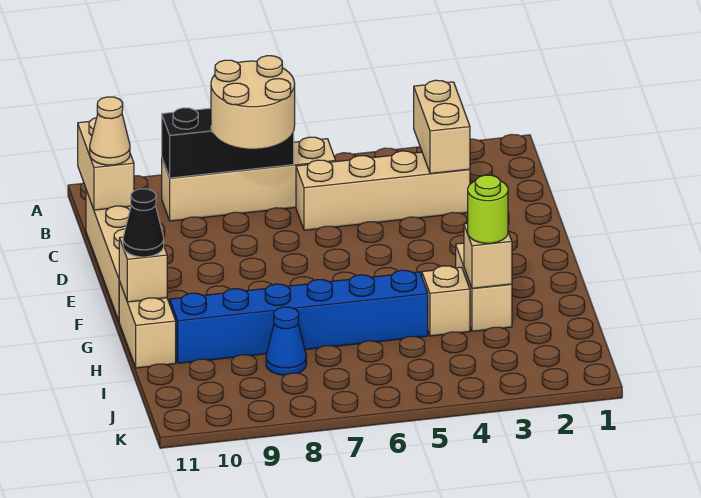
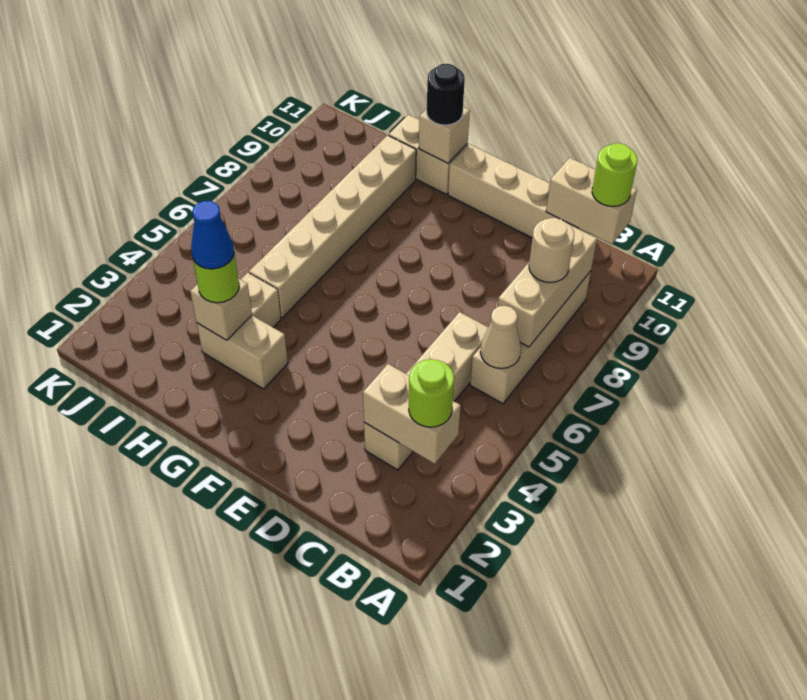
none -> lime round brick B3 level 3
black brick B7:B9 level 2 -> tan brick B7:B9 level 2
tan round brick B7:C8 level 3 -> tan round brick B8 level 3
none -> lime round brick B11 level 3
tan cone C11 level 3 -> tan cone B6 level 2
black cone G11 level 3 -> black round brick G11 level 3
blue brick H5:H10 level 1 -> tan brick H5:H10 level 1
blue cone I8 level 1 -> blue cone H3 level 4

